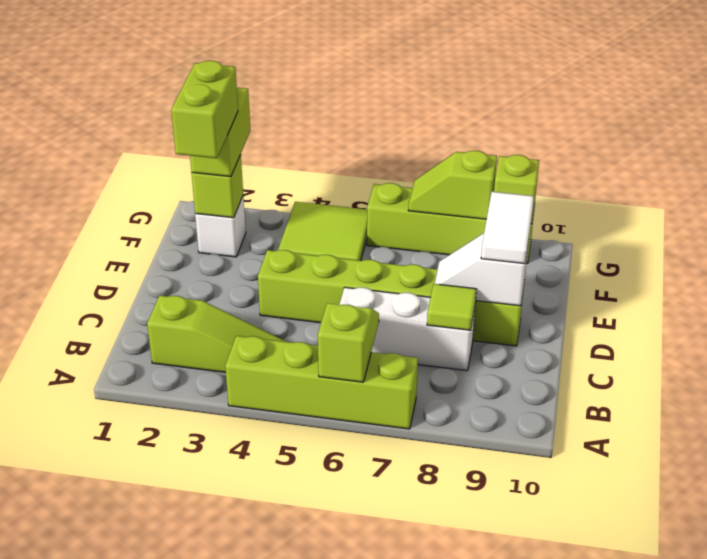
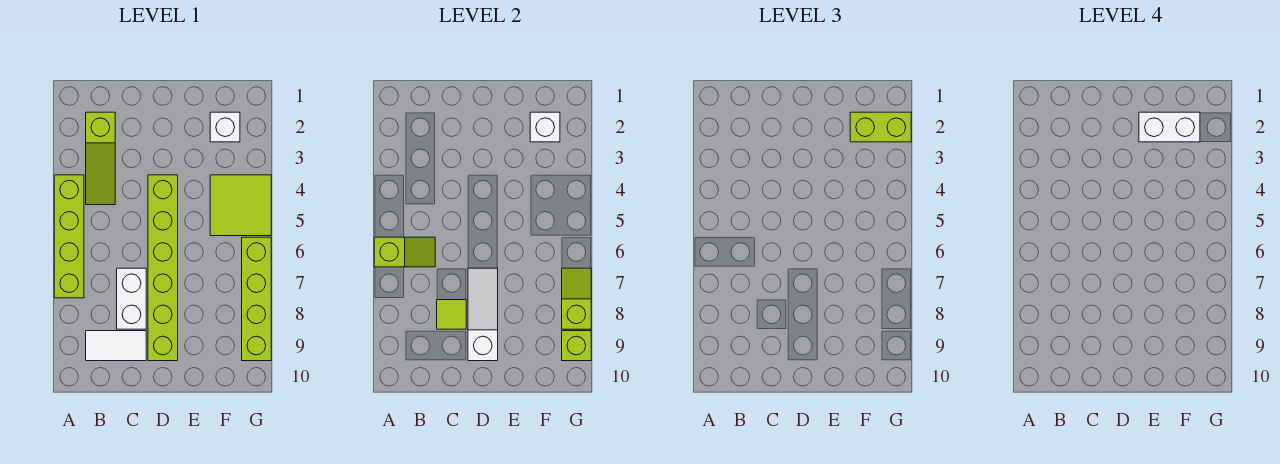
white brick C6:C8 level 1 -> white brick C7:C8 level 1
white slope D8:D9 level 2 top 9 -> white slope D7:D9 level 2 top 9
white tile D9:E9 level 3 -> white tile B9:C9 level 1
lime brick E2:F2 level 4 -> white brick E2:F2 level 4
lime brick F2 level 2 -> white brick F2 level 2

